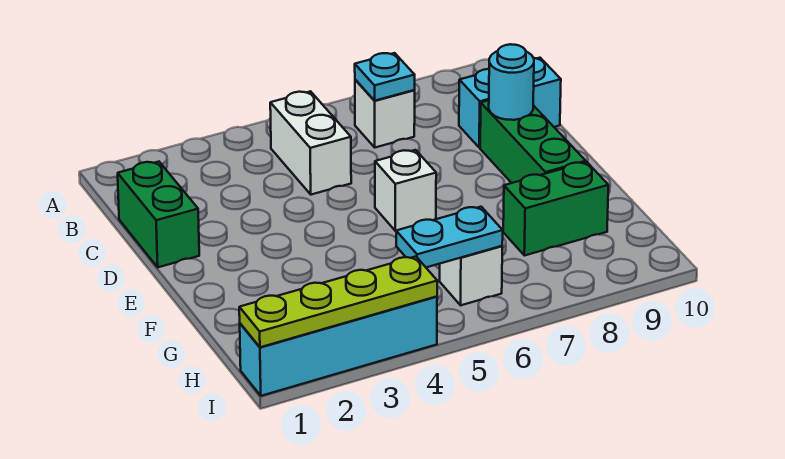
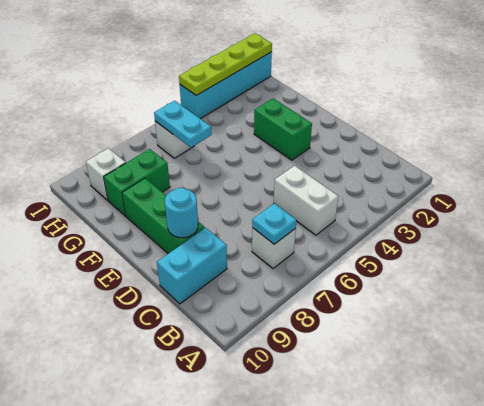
green brick C1:D1 level 1 -> green brick E3:F3 level 1
white brick E6 level 1 -> white brick H9 level 1
cyan plate H5:H6 level 2 -> cyan plate G6:H6 level 2

